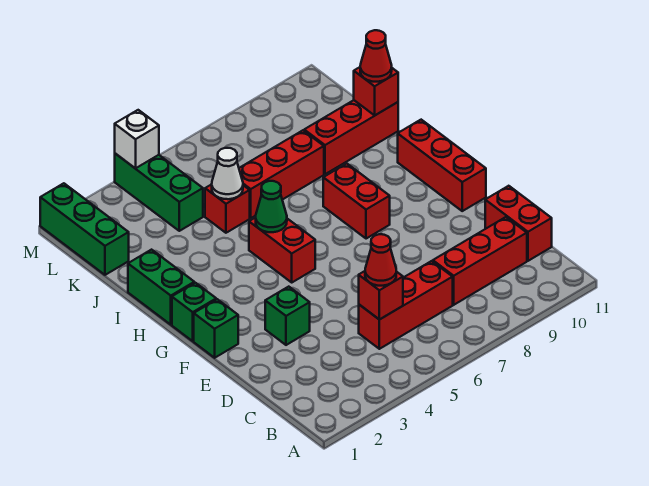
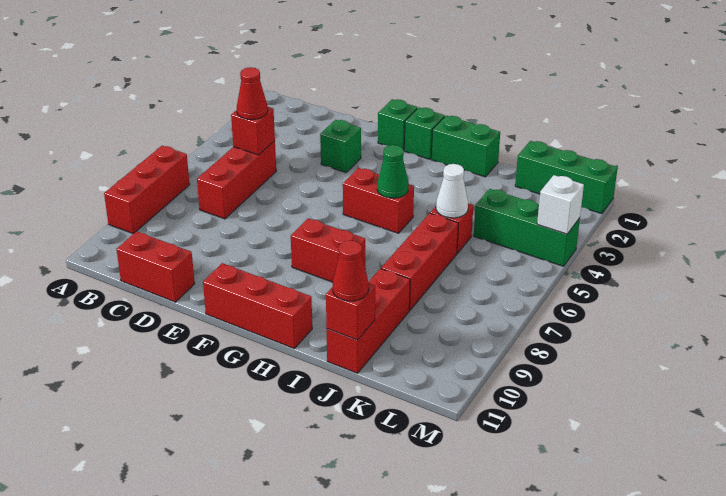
red brick C8:C10 level 1 -> red brick A7:A9 level 1

